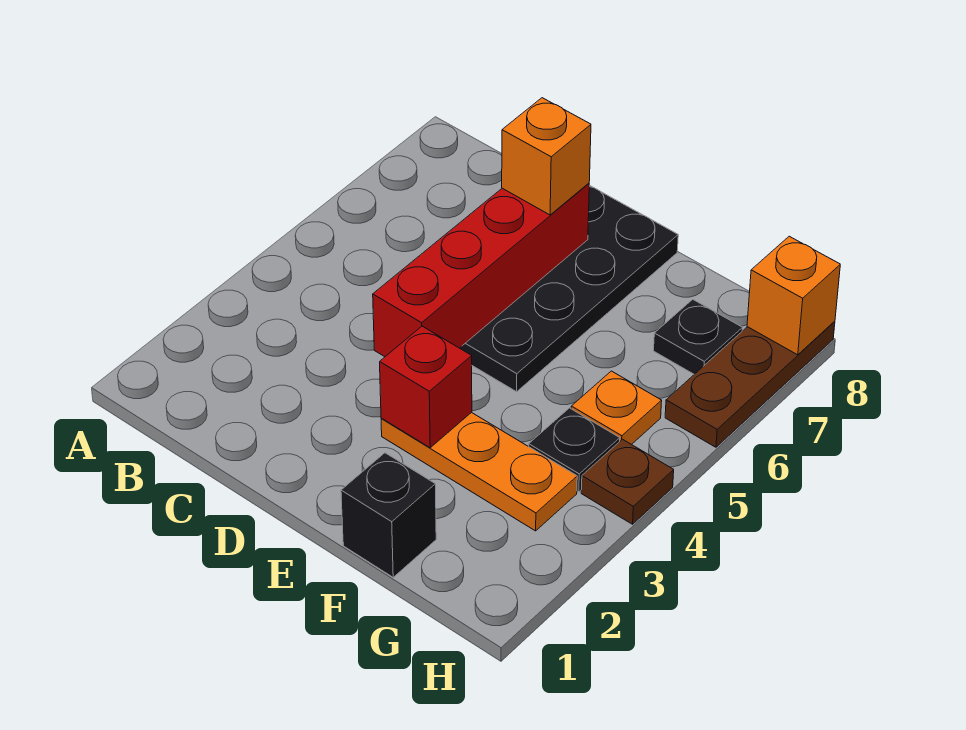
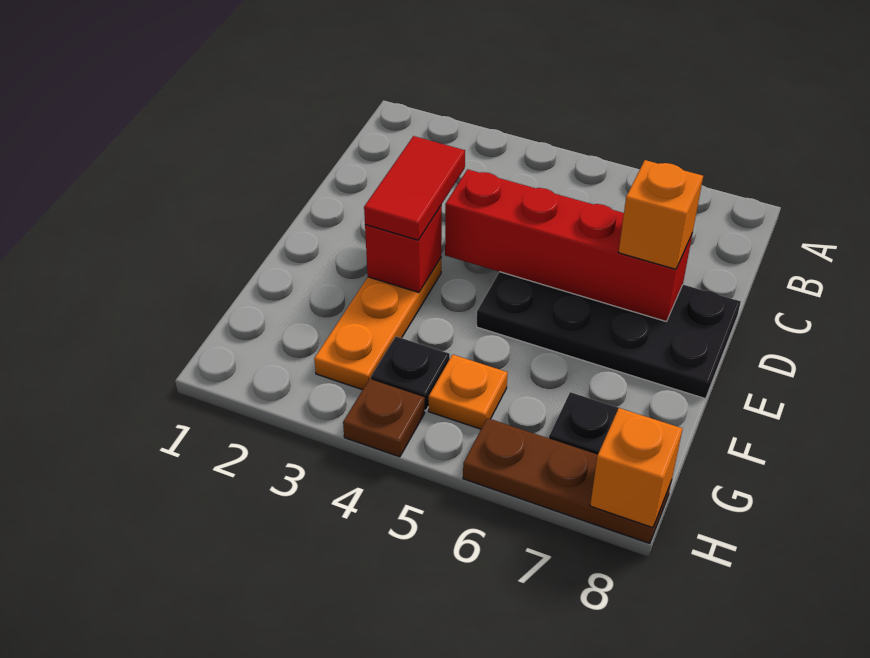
none -> red tile D3:E3 level 3
black brick F1 level 1 -> none

